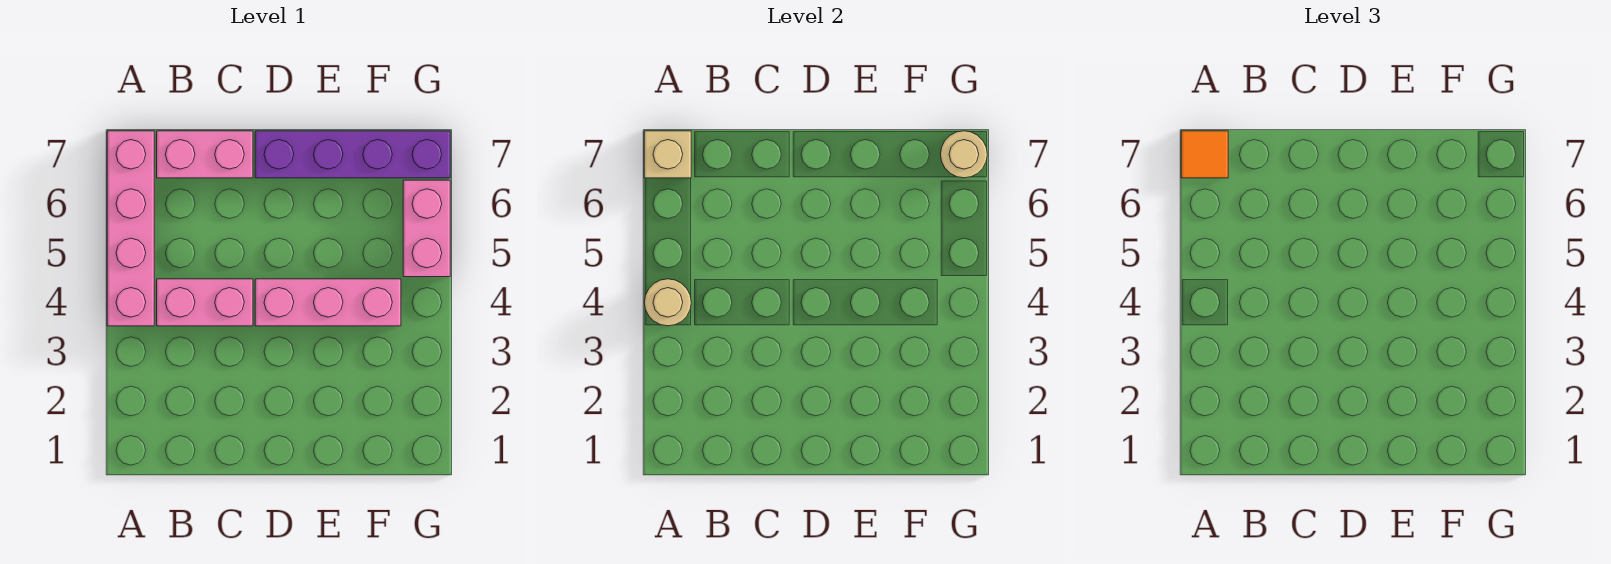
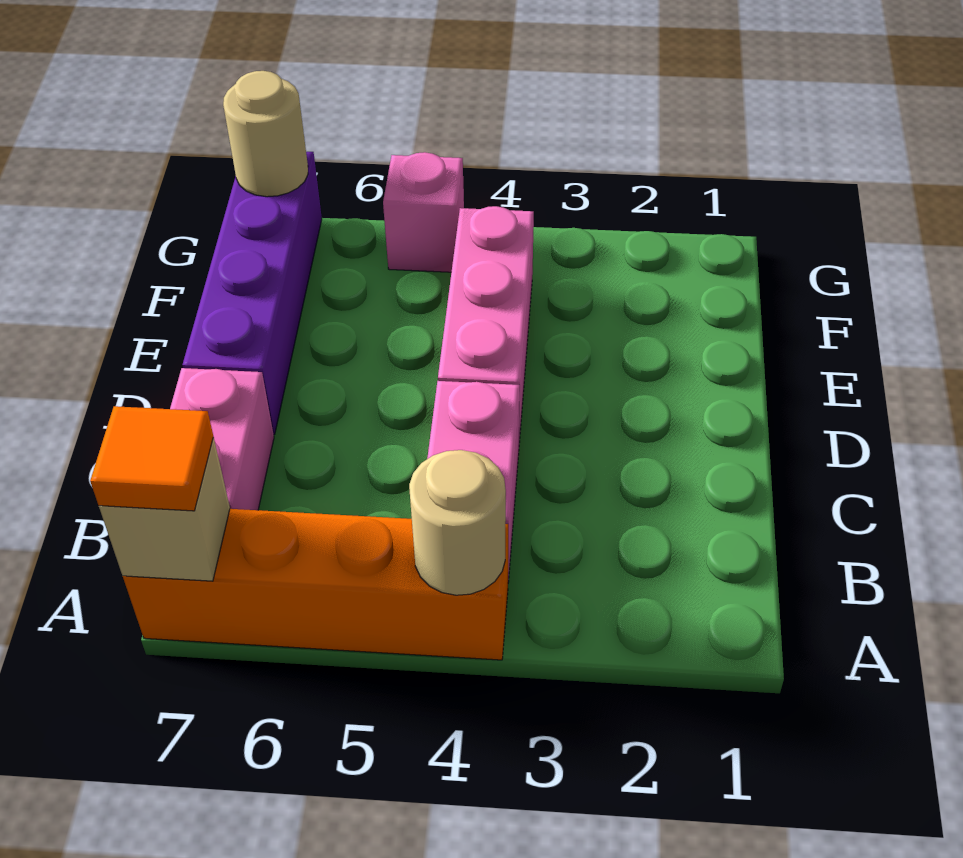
pink brick A4:A7 level 1 -> orange brick A4:A7 level 1
pink brick G5:G6 level 1 -> pink brick G5 level 1

